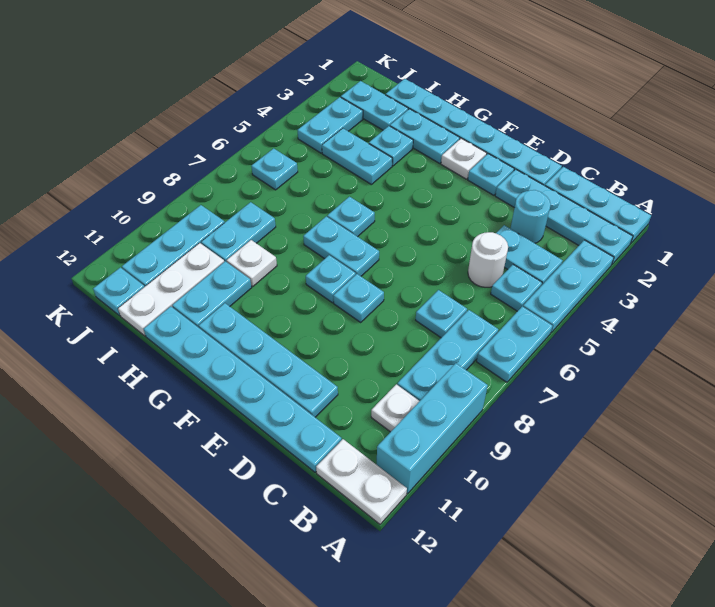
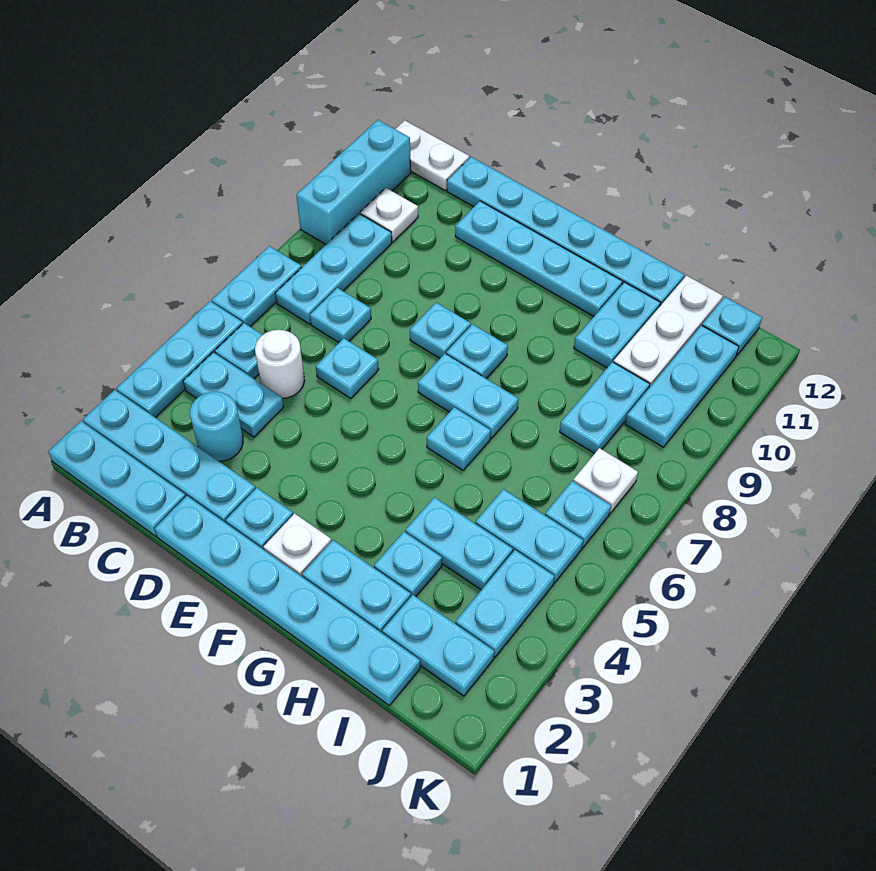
none -> cyan plate D6 level 1
white plate H9 level 1 -> white plate J7 level 1
none -> cyan plate I5:J5 level 1

